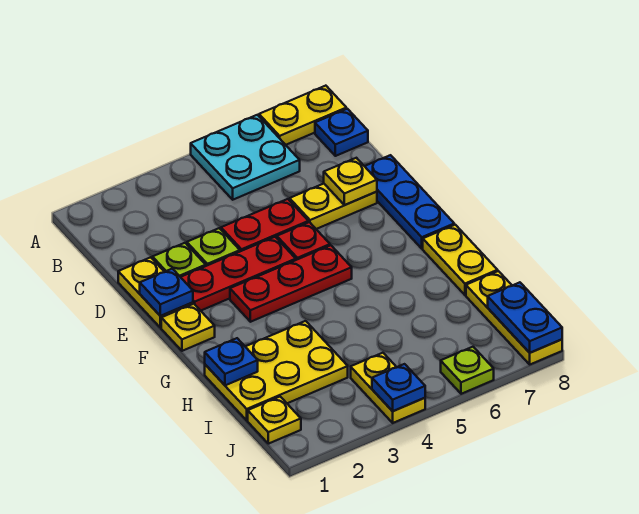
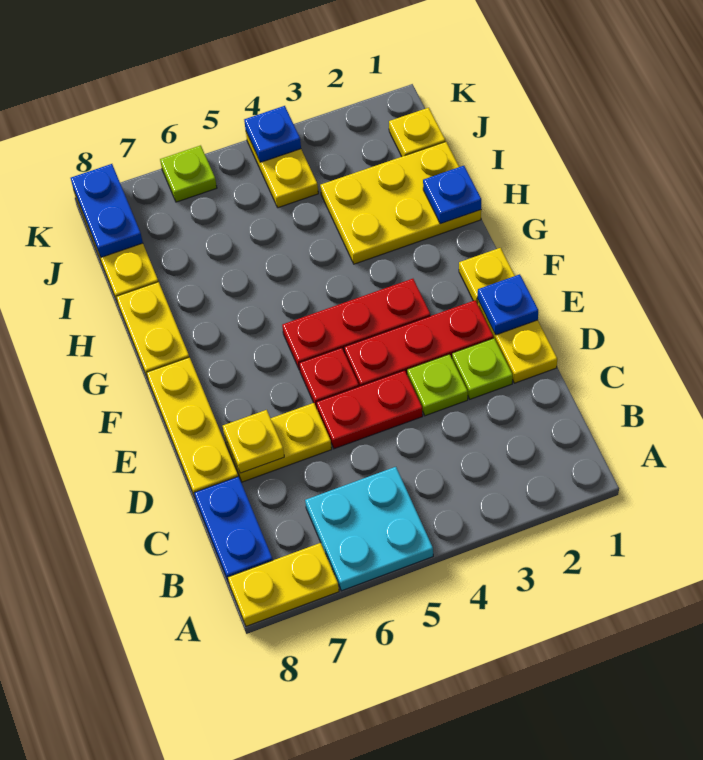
blue plate B8 level 1 -> blue plate B8:C8 level 1
blue plate D8:F8 level 1 -> yellow plate D8:F8 level 1

